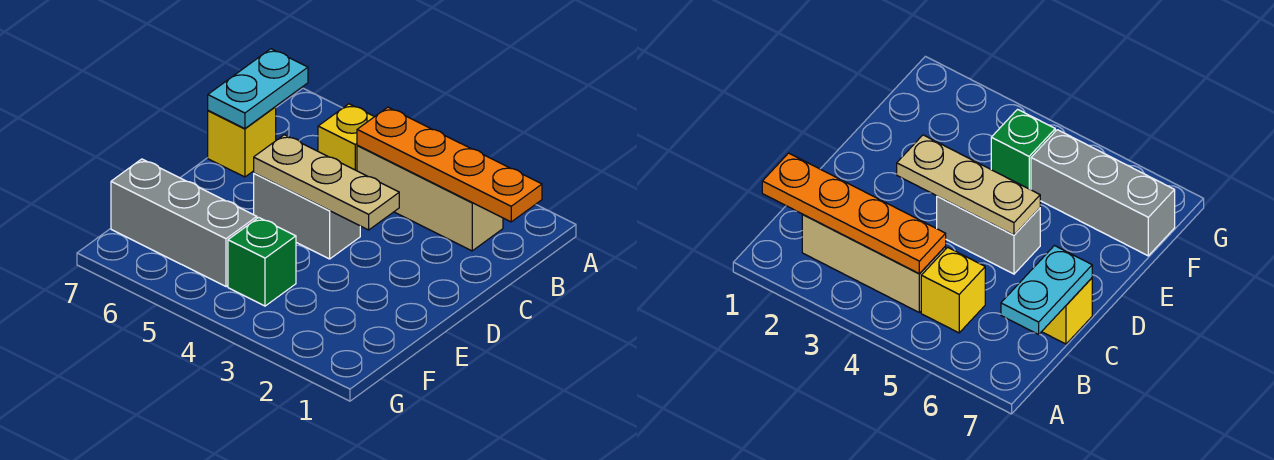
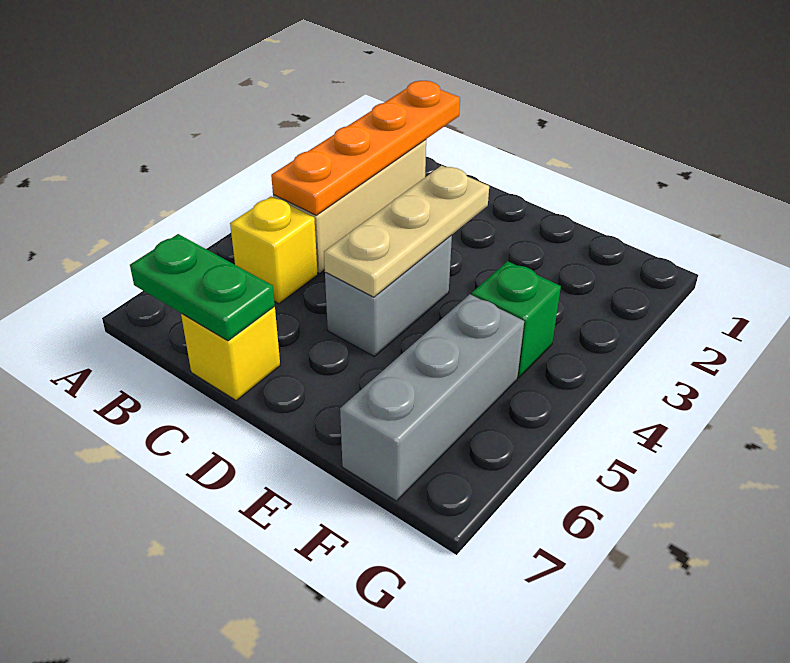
cyan plate B7:C7 level 2 -> green plate B7:C7 level 2

